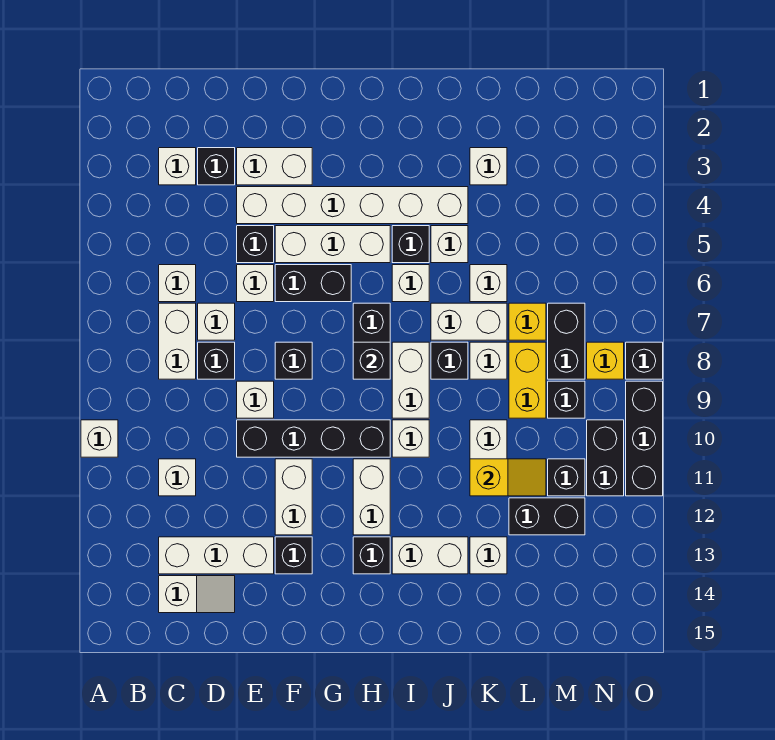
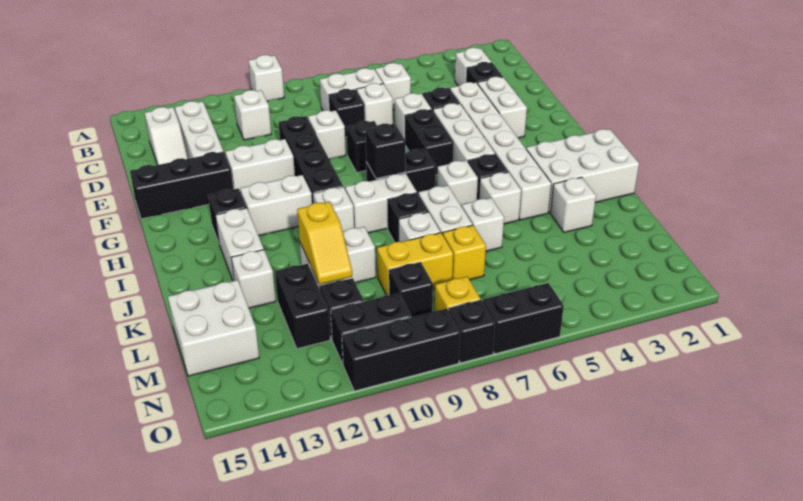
black brick F13 level 1 -> black brick F13:F15 level 1
none -> white brick I1:J3 level 1
none -> white brick L14:M15 level 1
black brick M7:M8 level 1 -> black brick O6:O7 level 1

